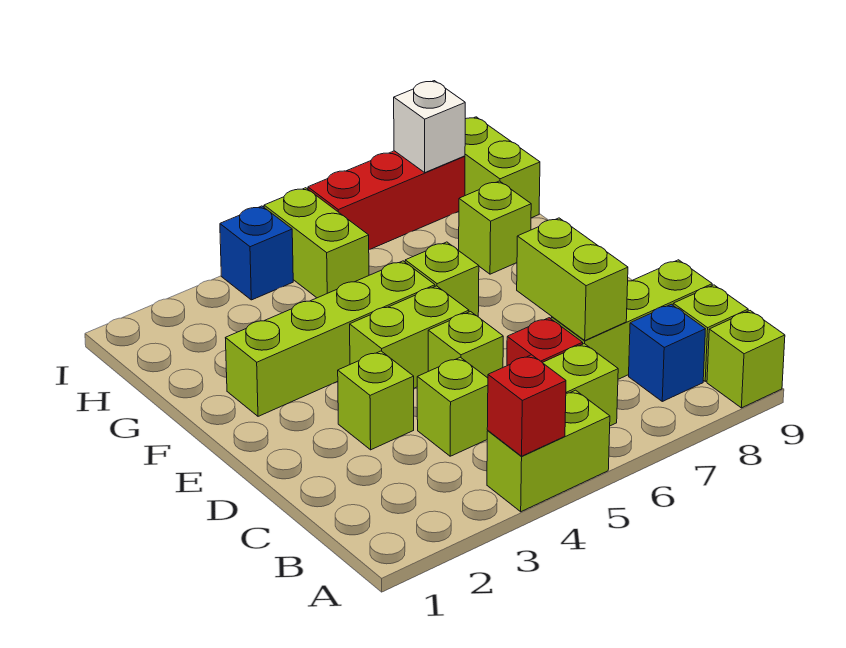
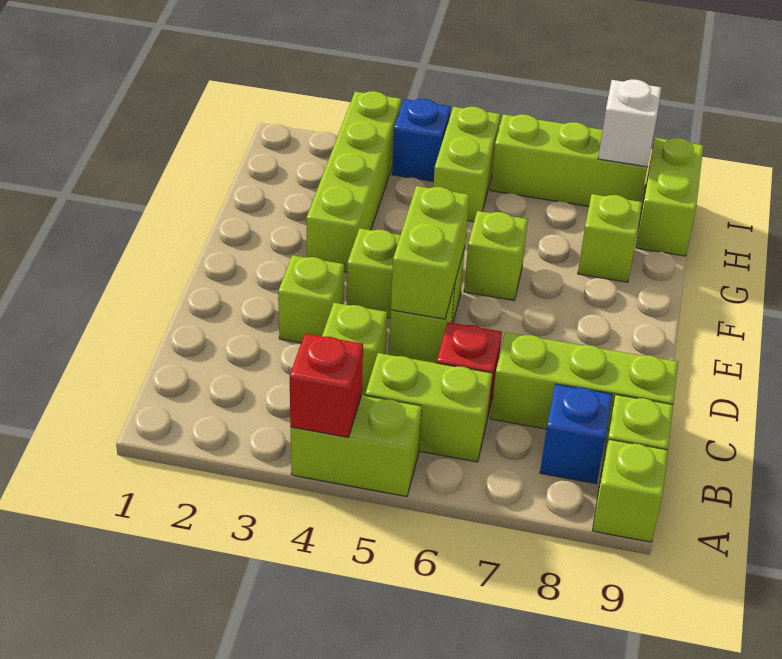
lime brick C7:D7 level 2 -> lime brick D5:E5 level 2
lime brick F2:F5 level 1 -> lime brick F3:I3 level 1
red brick I6:I8 level 1 -> lime brick I6:I8 level 1

